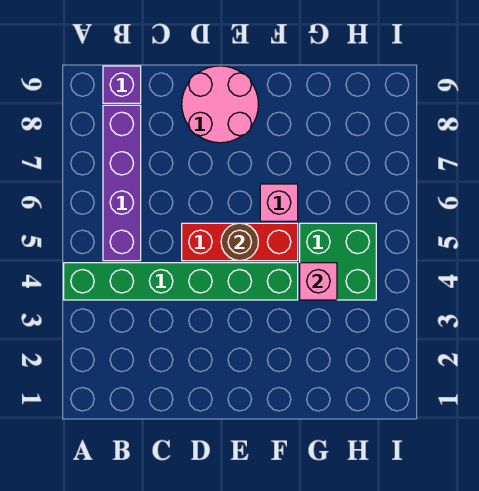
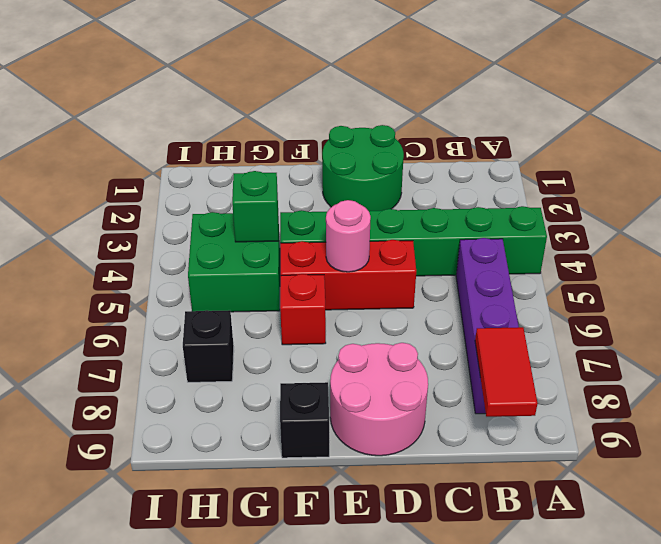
none -> red tile B8:B9 level 2
purple brick B9 level 1 -> none
none -> green round brick D1:E2 level 1
brown round brick E5 level 2 -> pink round brick E5 level 2
pink brick F6 level 1 -> red brick F6 level 1
none -> black brick F9 level 1
pink brick G4 level 2 -> green brick G4 level 2
none -> black brick H7 level 1

